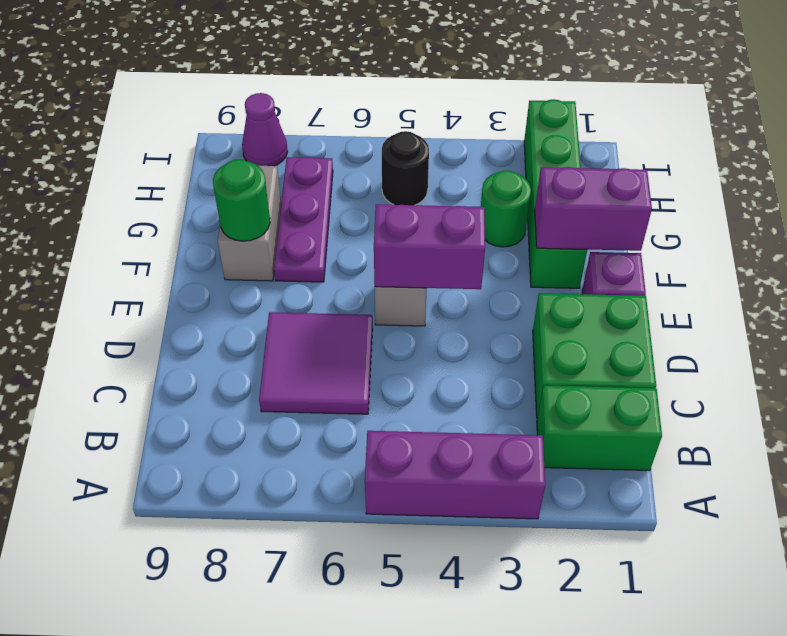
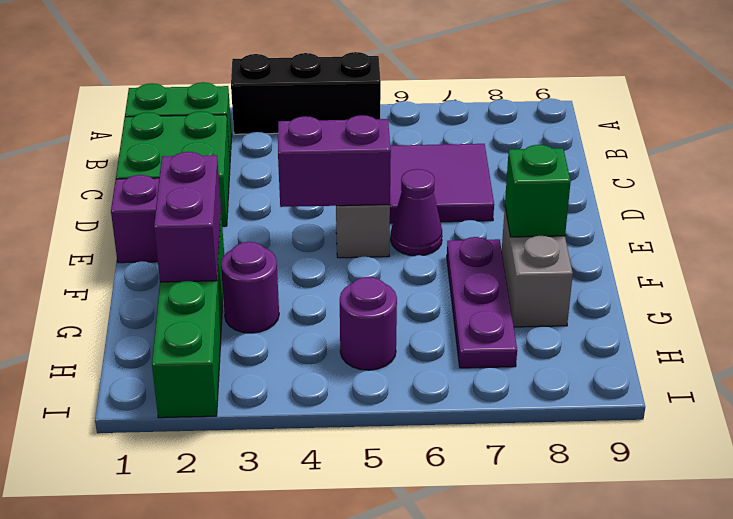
purple brick A3:A5 level 1 -> black brick A3:A5 level 1
purple brick F1:F2 level 2 -> purple brick F2:G2 level 2
green round brick F8 level 2 -> green brick F8 level 2
green round brick G3 level 1 -> purple round brick G3 level 1
black round brick H5 level 1 -> purple round brick H5 level 1
purple cone I8 level 1 -> purple cone E6 level 1

